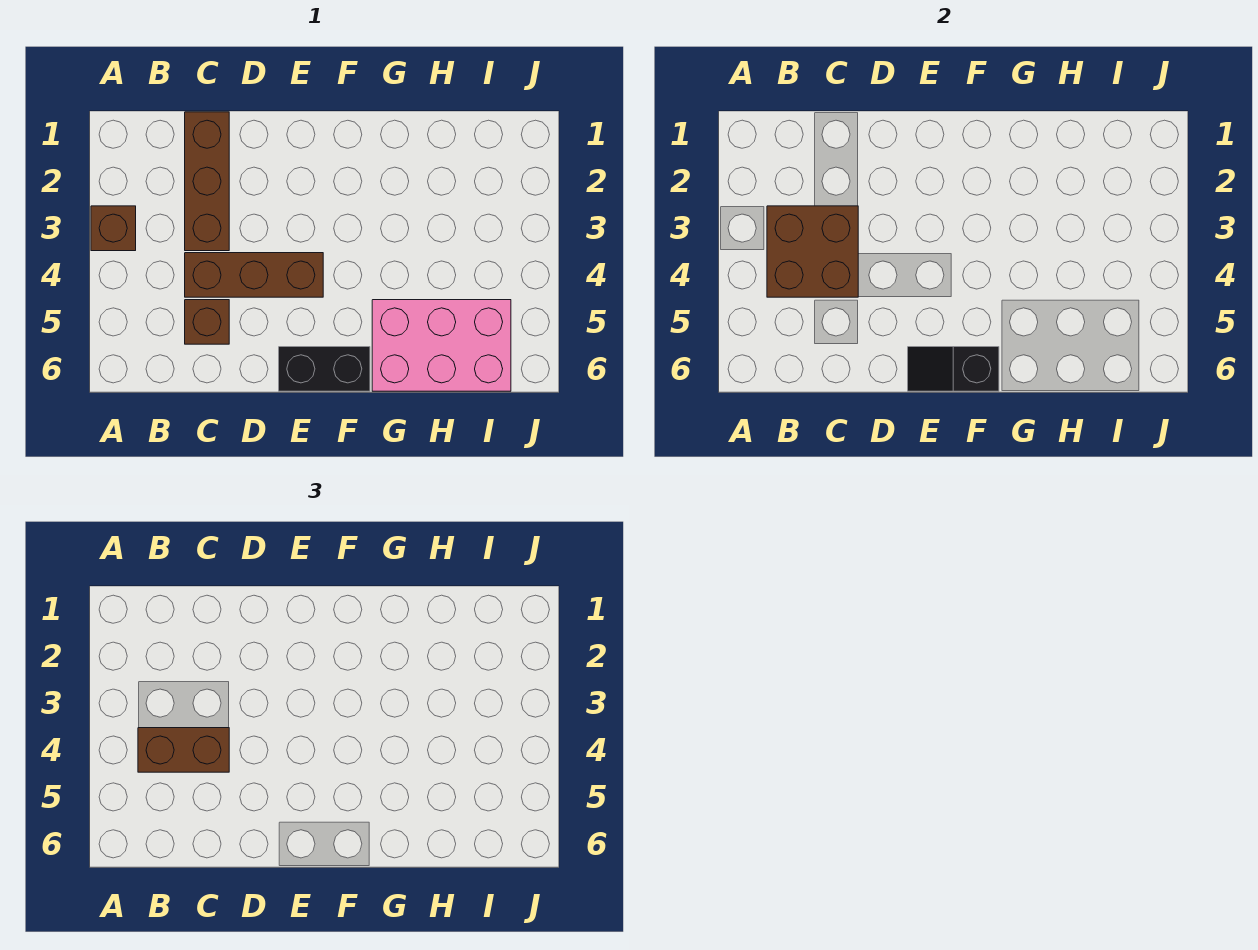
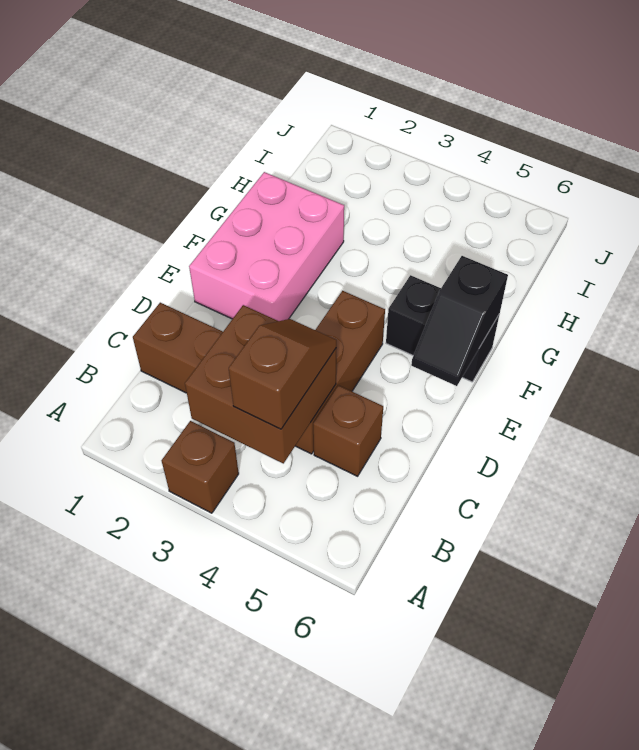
brown brick B4:C4 level 3 -> brown slope B4:C4 level 3 top B
black brick E6:F6 level 1 -> black brick F5:F6 level 1
pink brick G5:I6 level 1 -> pink brick E1:G2 level 1

